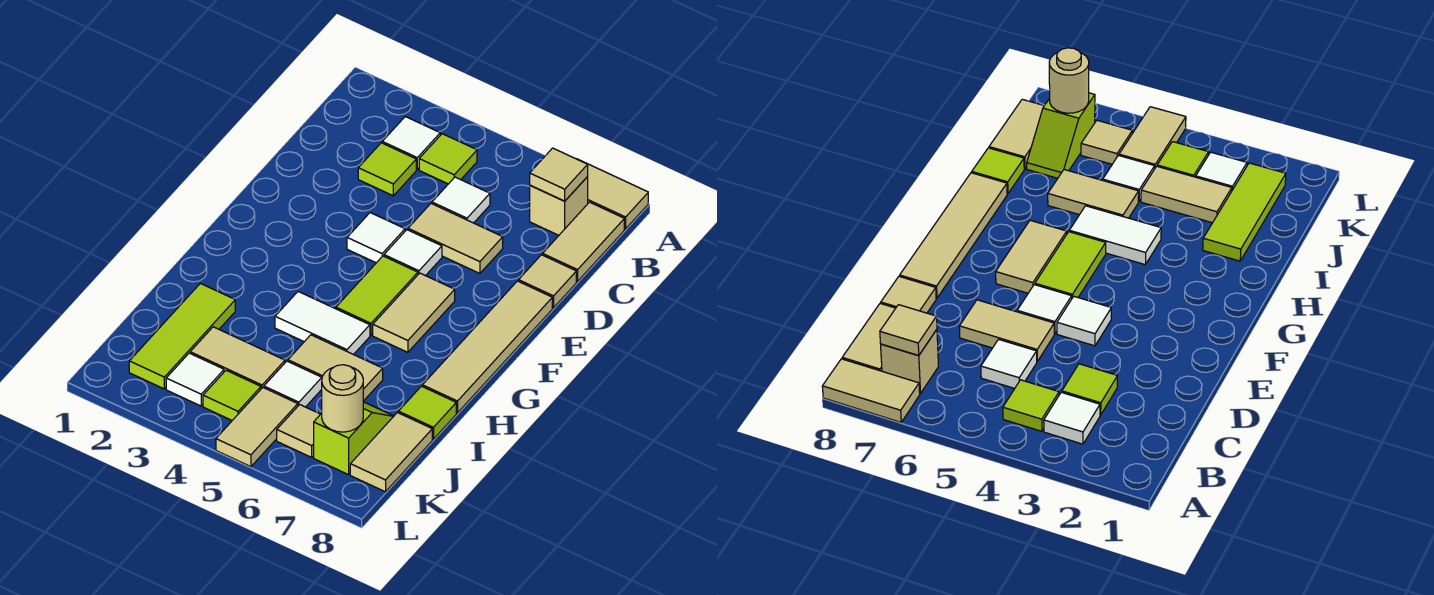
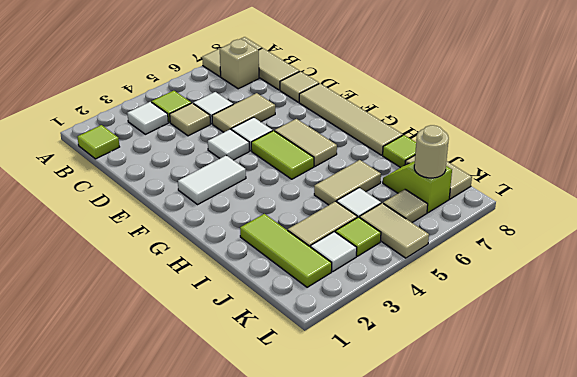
tan tile B7 level 2 -> tan tile C4 level 1
lime tile C3 level 1 -> lime tile B1 level 1
white tile H4:H5 level 1 -> white tile F2:F3 level 1

